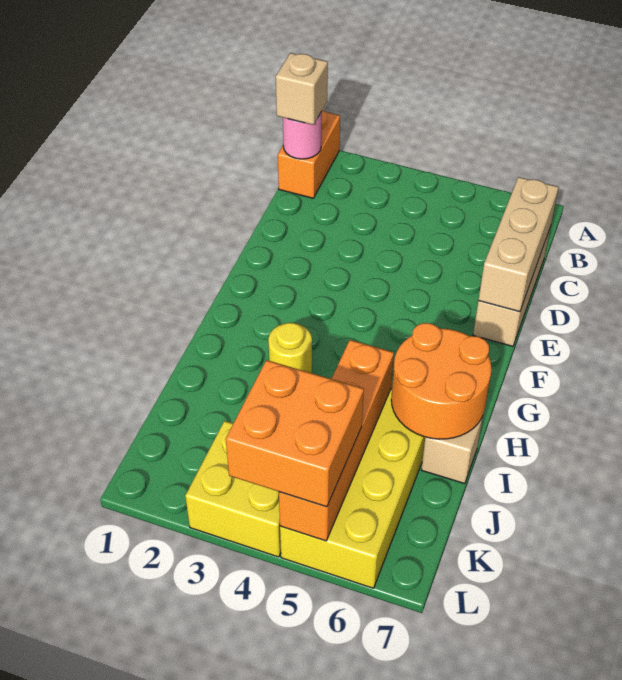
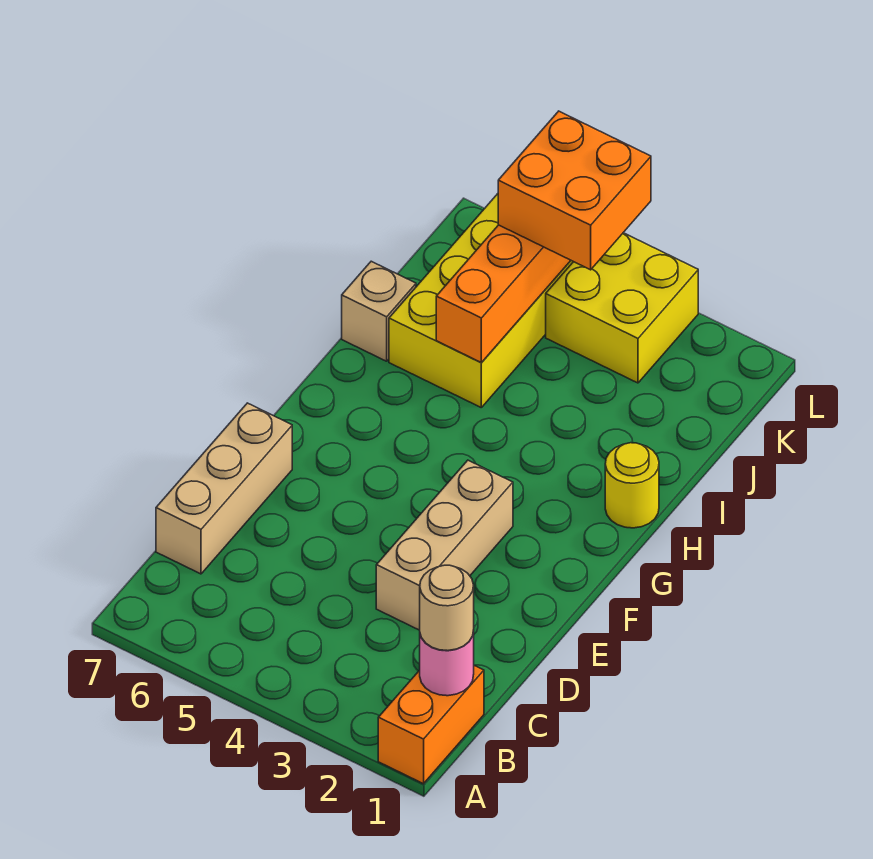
tan brick B1 level 3 -> tan round brick B1 level 3
tan brick C7:E7 level 2 -> tan brick D3:F3 level 1
yellow round brick H3 level 1 -> yellow round brick H1 level 1
orange round brick H6:I7 level 2 -> none

